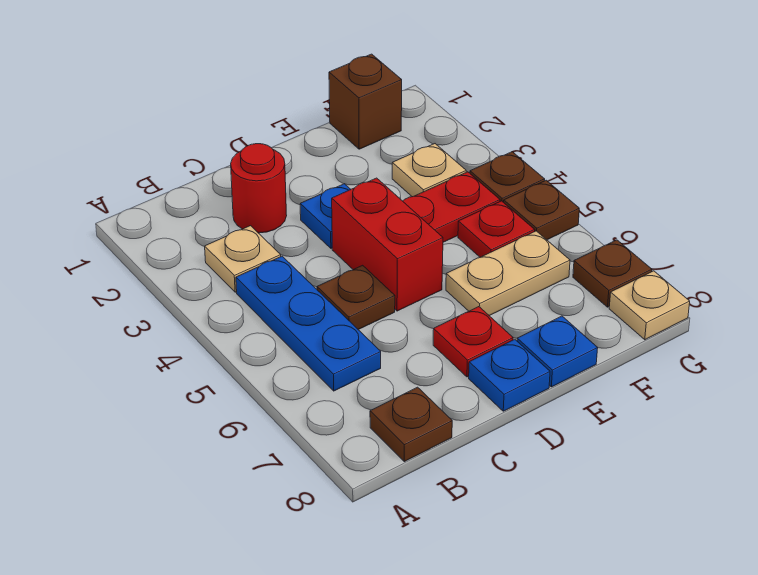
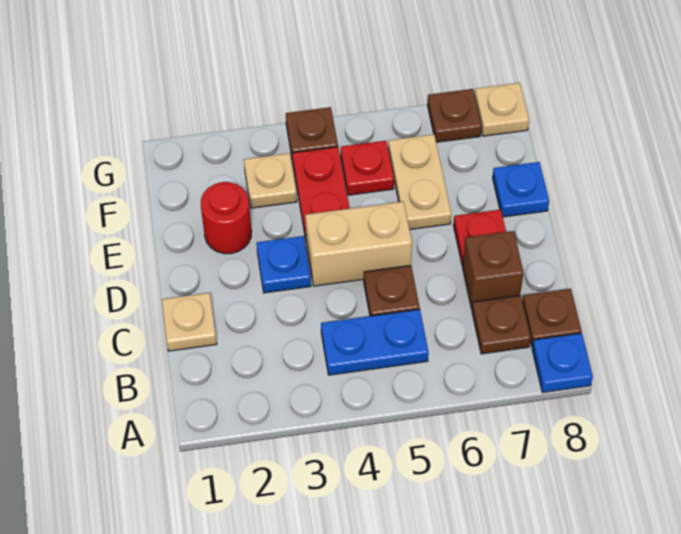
tan plate B3 level 1 -> tan plate C1 level 1
blue plate B4:B6 level 1 -> blue plate B4:B5 level 1
red round brick C2 level 1 -> red round brick E2 level 1
red brick D4:D5 level 1 -> tan brick D4:D5 level 1
blue plate D8 level 1 -> blue plate A8 level 1
brown brick F1 level 1 -> brown brick C7 level 1
brown plate G5 level 1 -> brown plate B7 level 1

